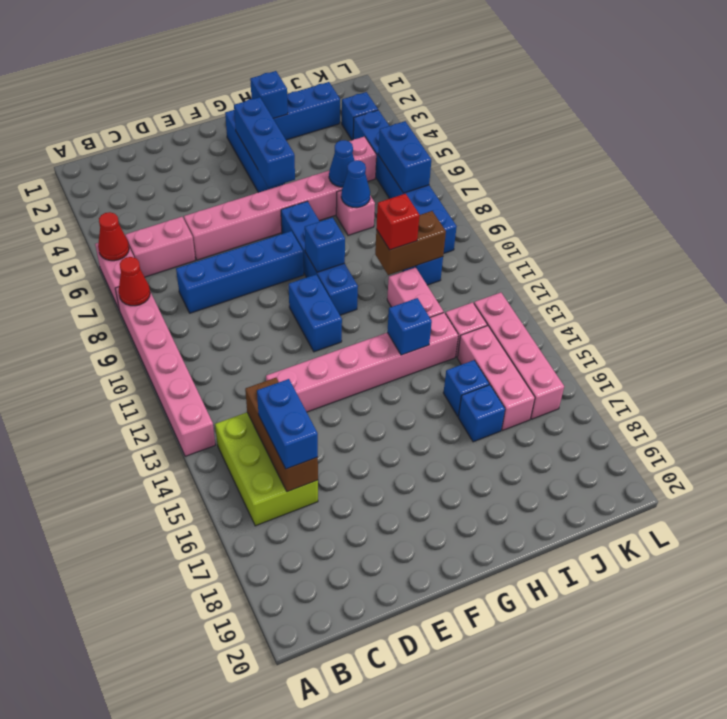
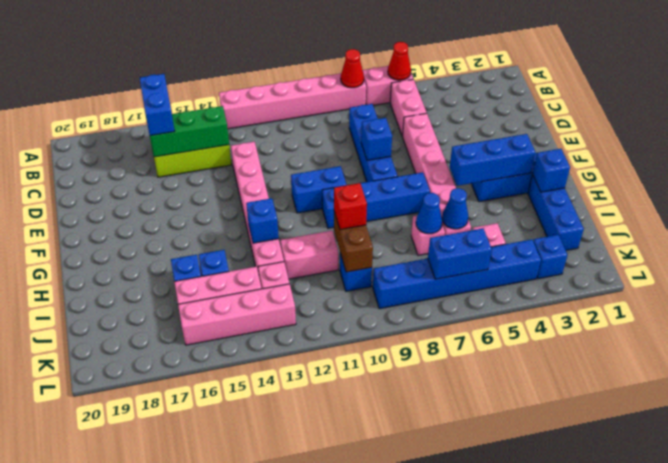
brown brick C14:C16 level 2 -> green brick C14:C16 level 2
blue brick C15:C16 level 3 -> blue brick B16:C16 level 3
blue brick G9 level 2 -> blue brick E8 level 2

